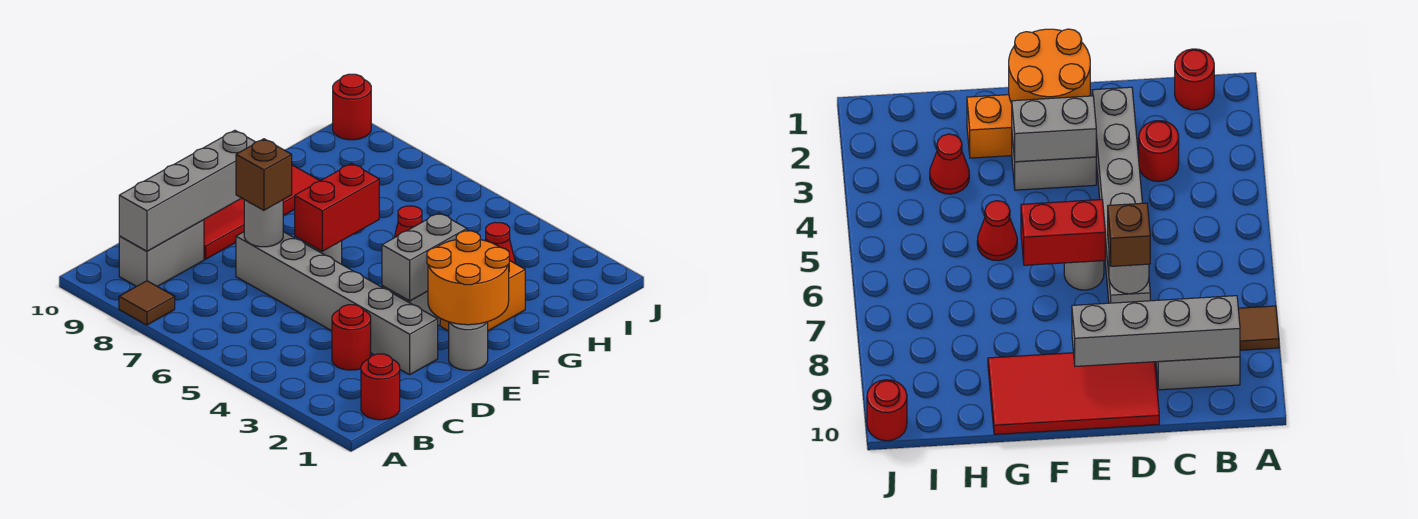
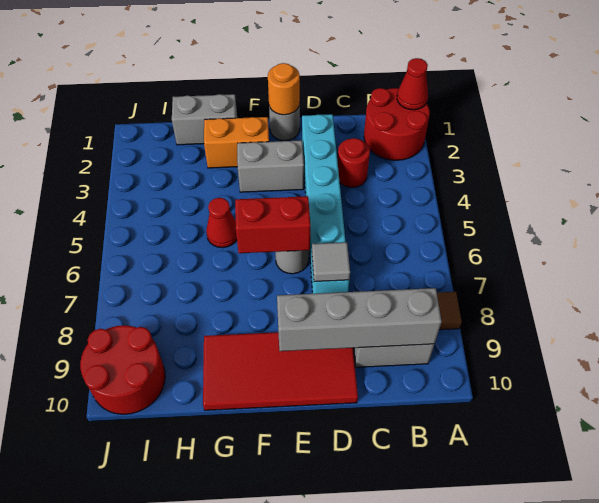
red round brick B1 level 1 -> red round brick A1:B2 level 1
grey brick D2:D7 level 1 -> cyan brick D2:D7 level 1
grey round brick D7 level 2 -> grey tile D7 level 2
brown brick D7 level 3 -> none
orange round brick E1:F2 level 2 -> orange round brick E1 level 2
grey brick E3:F3 level 2 -> grey brick G1:H1 level 1
red cone H3 level 1 -> red cone A1 level 2
red round brick J10 level 1 -> red round brick I9:J10 level 1

